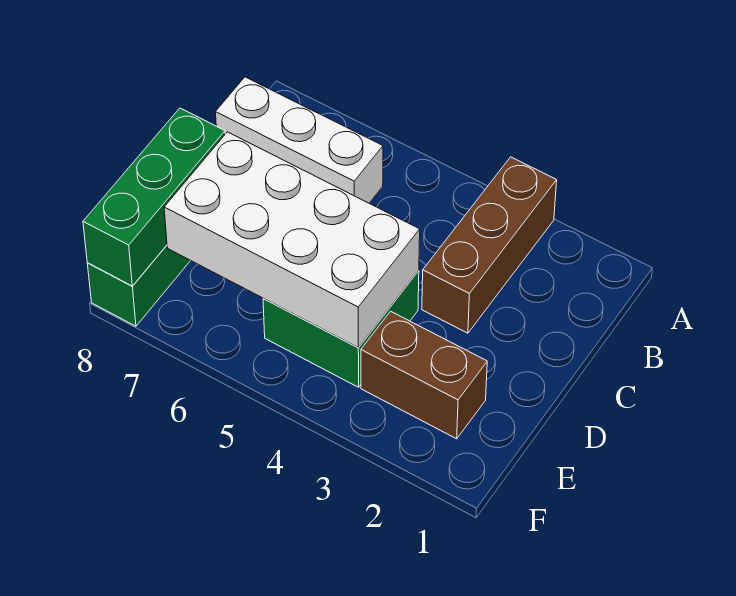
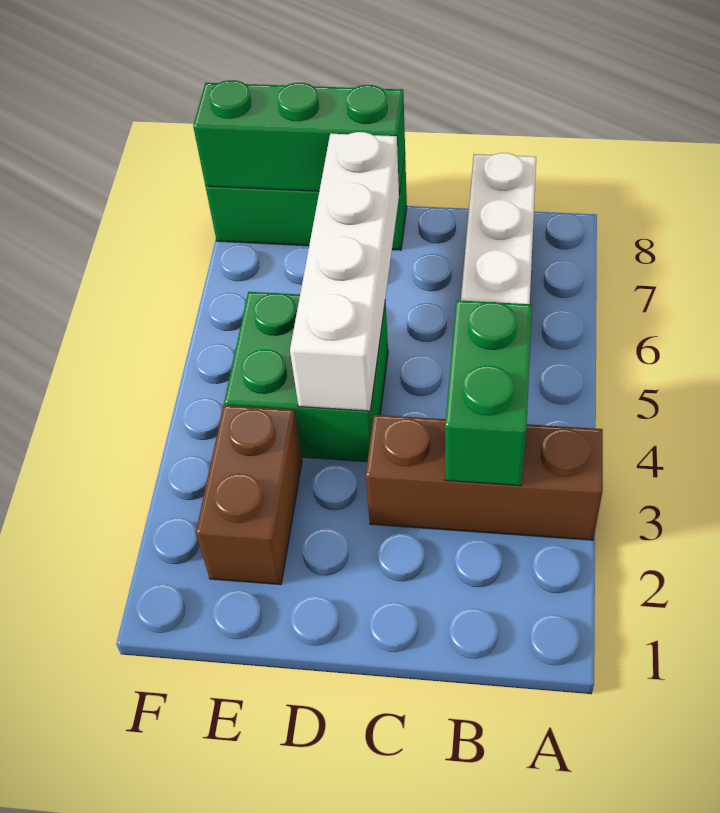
none -> green brick B3:B4 level 2
white brick D4:E7 level 2 -> white brick D4:D7 level 2

